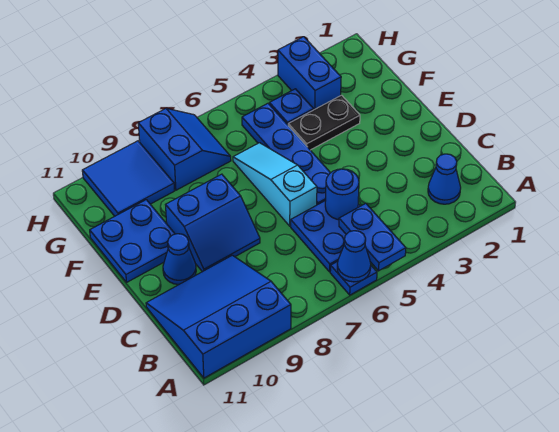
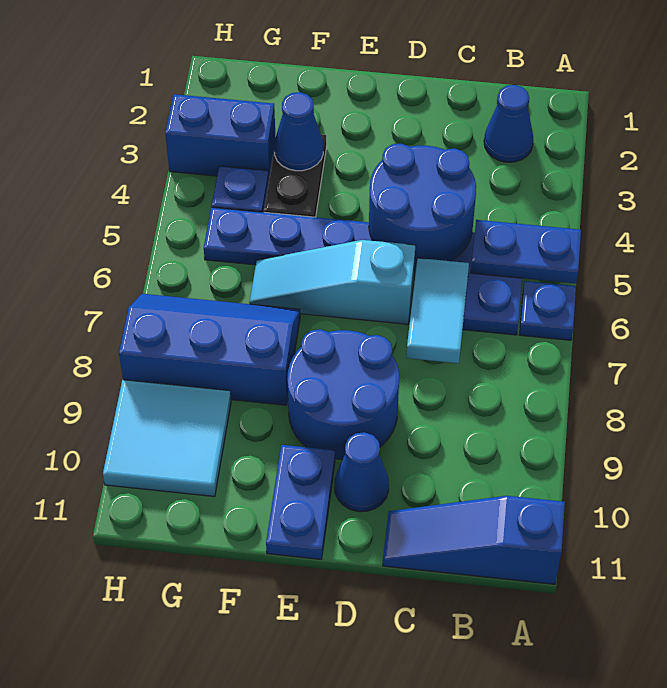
blue cone A6 level 2 -> blue cone F3 level 2
blue slope A9:C11 level 1 top A -> blue slope A11:C11 level 1 top A
blue round brick C5 level 2 -> blue round brick C4:D5 level 2
none -> cyan tile C6:C7 level 2
blue slope D8:E9 level 1 top E -> blue round brick D8:E9 level 1
blue plate E10:F11 level 1 -> blue plate E10:E11 level 1
blue slope G7:H8 level 1 top 8 -> blue slope F7:H8 level 1 top 8
blue tile G9:H10 level 1 -> cyan tile G9:H10 level 1

